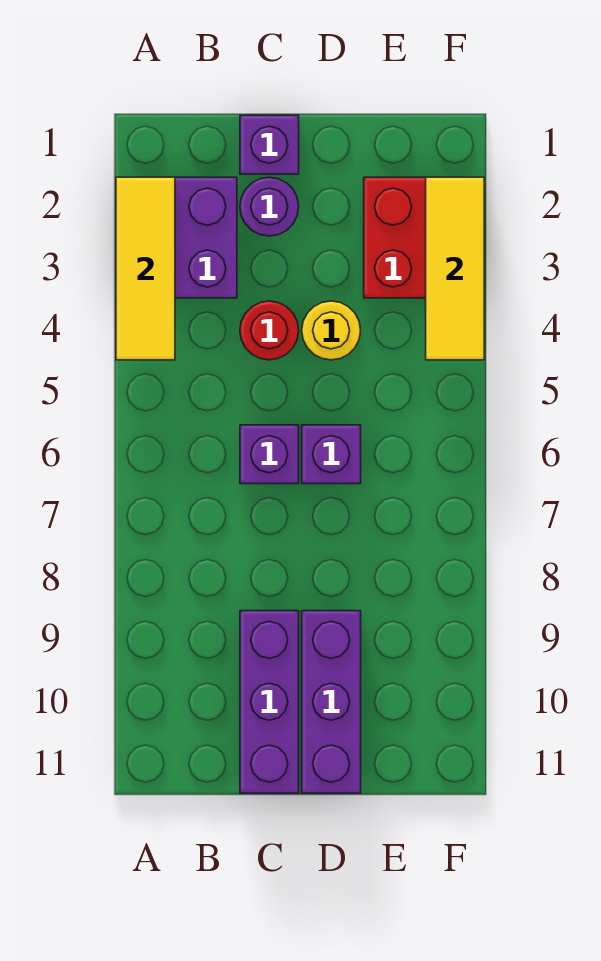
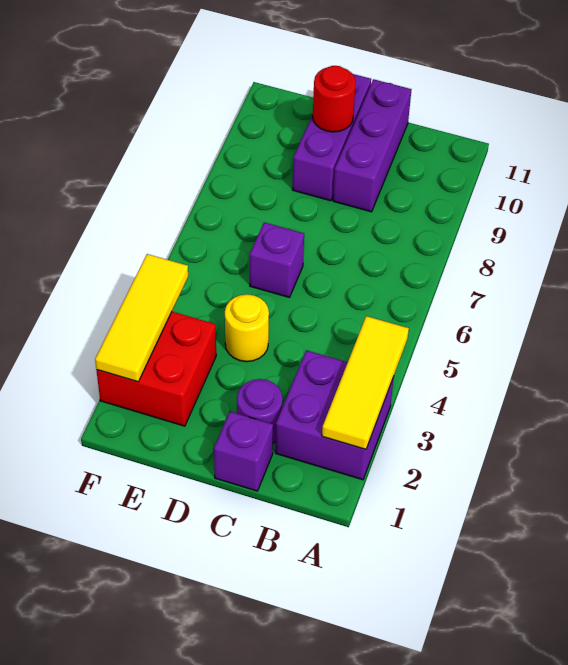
red round brick C4 level 1 -> red round brick D10 level 2
purple brick C6 level 1 -> none

